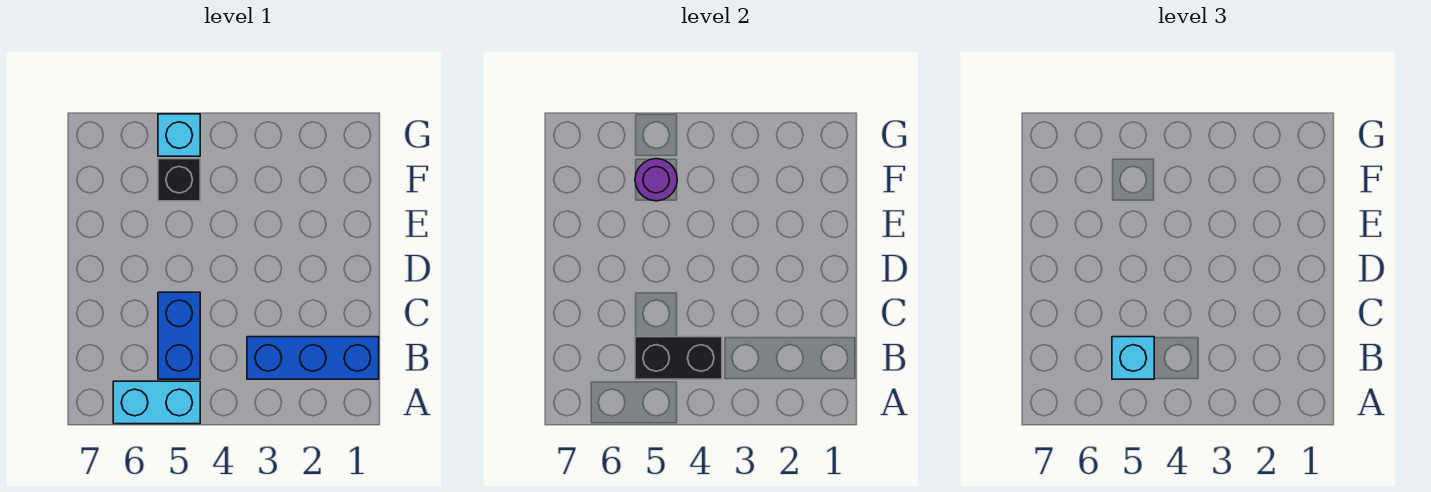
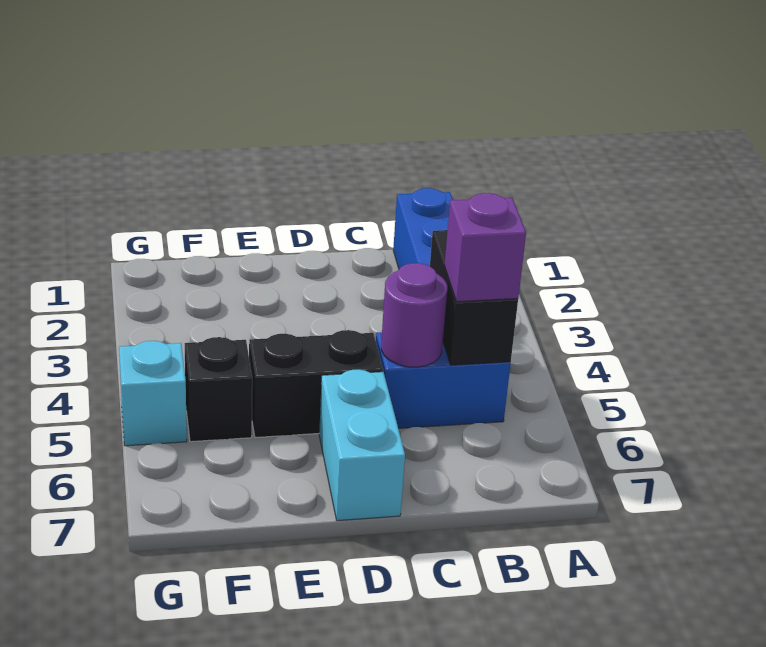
cyan brick A5:A6 level 1 -> cyan brick D6:D7 level 1
cyan brick B5 level 3 -> purple brick B5 level 3
none -> black brick D5:E5 level 1
purple round brick F5 level 2 -> purple round brick C5 level 2

